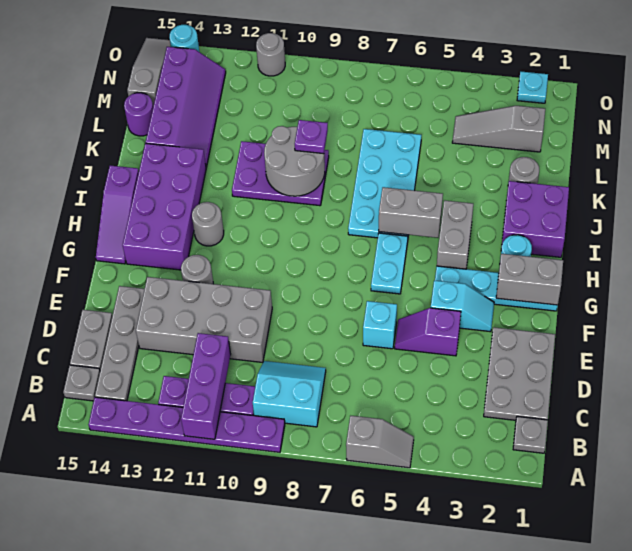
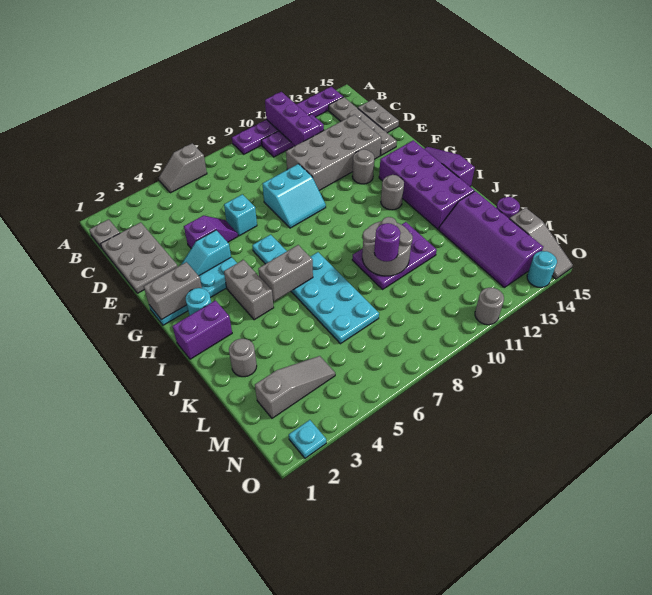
cyan slope B8:C9 level 1 top B -> cyan slope E8:F9 level 1 top E
grey plate B15 level 1 -> none
purple brick I1:J2 level 1 -> purple brick I1:I2 level 1
purple plate K9 level 3 -> purple round brick K9 level 3

